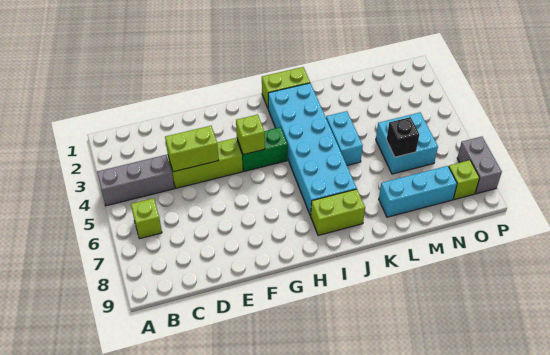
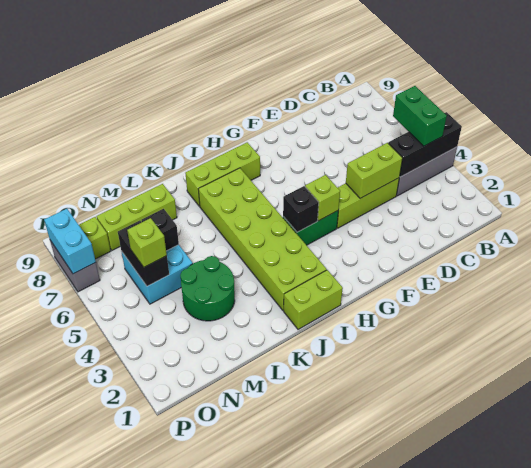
none -> black brick A4:C4 level 2
none -> green brick B4:B5 level 3
lime brick B6 level 1 -> lime brick N5 level 3
none -> black brick H4 level 2
cyan brick I2:J7 level 1 -> lime brick I2:J7 level 1
lime brick I8:J8 level 1 -> lime brick H8:J8 level 1
cyan brick K4:K5 level 1 -> cyan brick P7:P8 level 2
none -> green round brick L3:M4 level 1
cyan brick L8:N8 level 1 -> lime brick L8:N8 level 1
none -> black brick N5:N6 level 2

